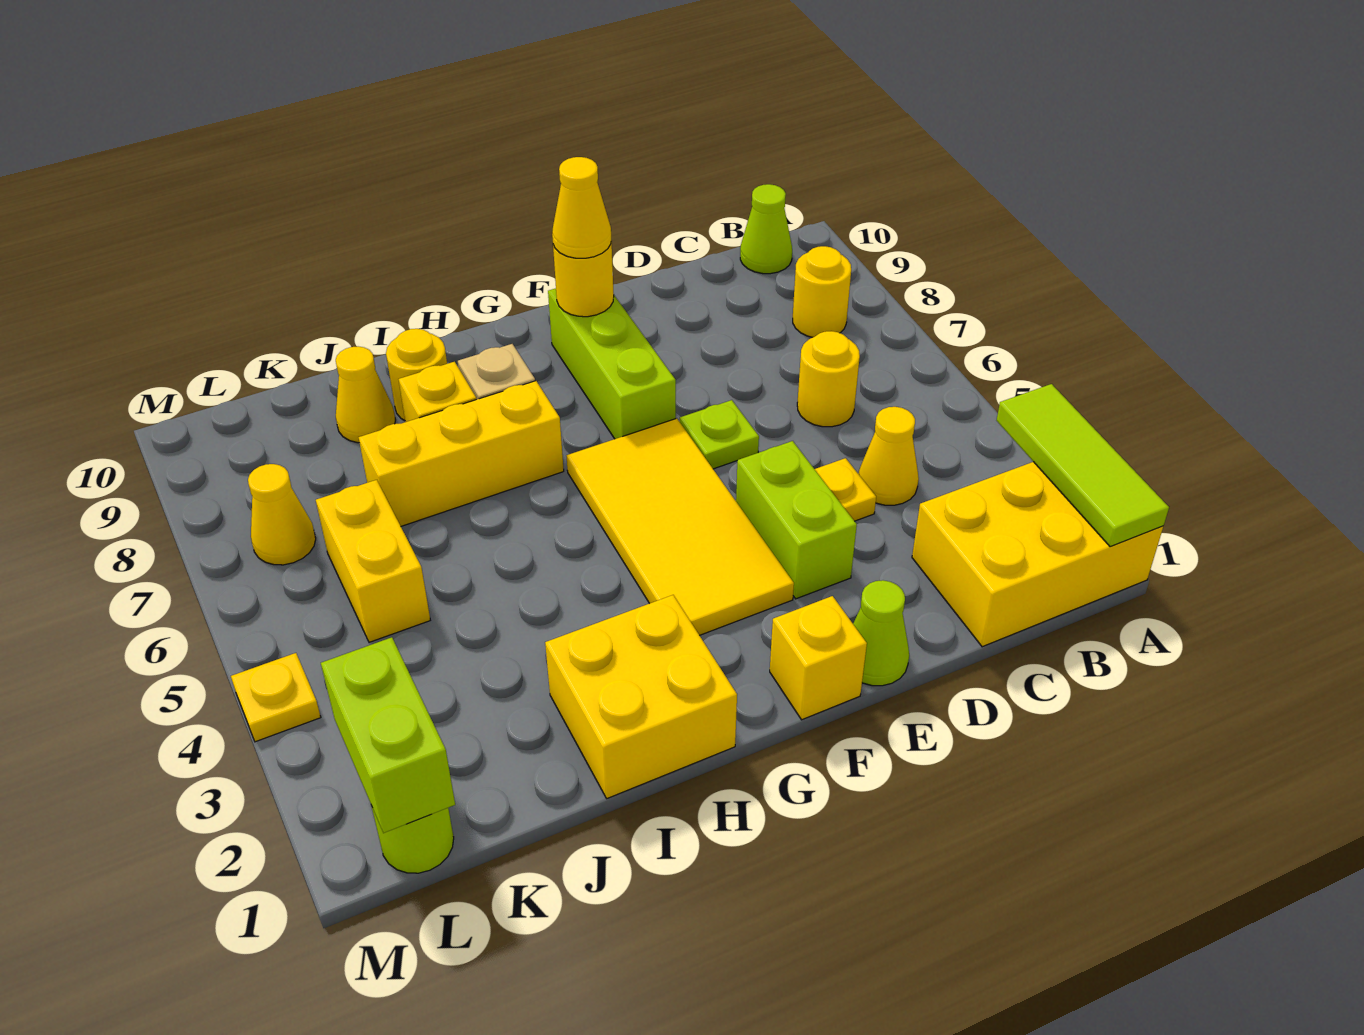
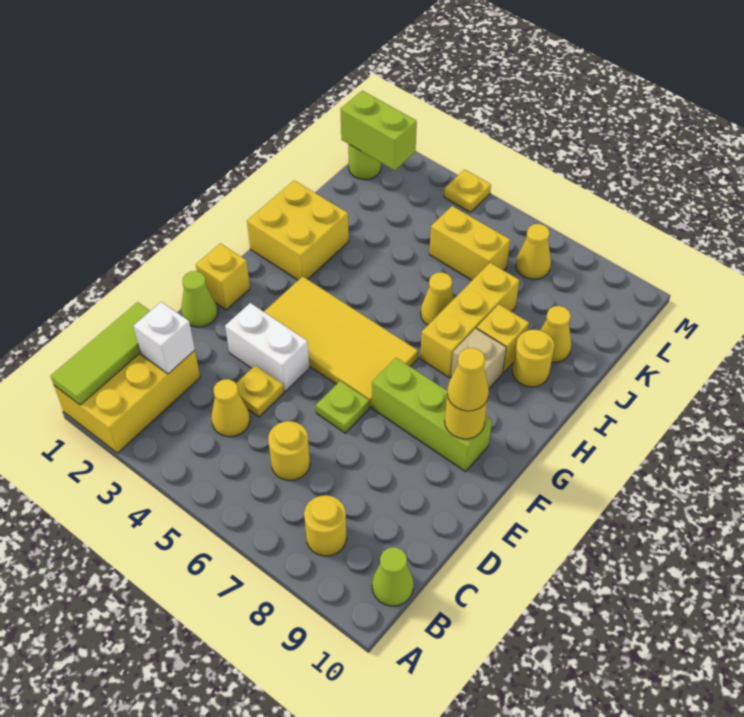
lime tile A1:A3 level 2 -> lime tile A1:C1 level 2
none -> white brick C2 level 2
lime brick E3:E4 level 1 -> white brick E3:E4 level 1
none -> yellow cone I6 level 1

